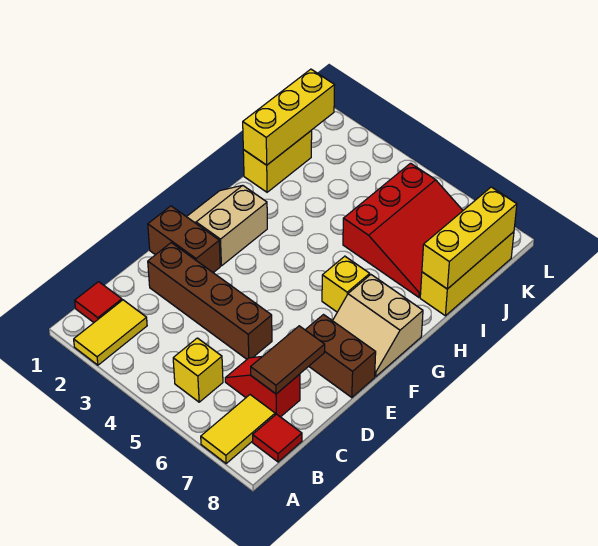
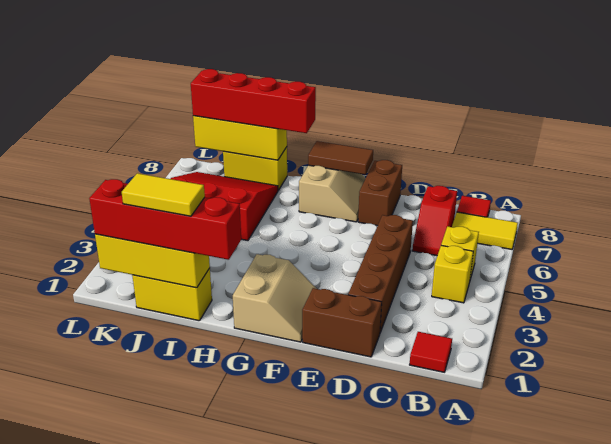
yellow tile A2:B2 level 1 -> yellow tile I1:J1 level 4
brown tile C7:D7 level 2 -> brown tile F8:G8 level 2
brown brick E1:E2 level 1 -> brown brick D1:E1 level 1
tan slope F1:G2 level 1 top 2 -> tan slope F1:G2 level 1 top G
yellow brick G6 level 1 -> yellow brick B4 level 1
none -> red brick H1:K1 level 3
none -> red brick H8:K8 level 3
yellow brick I8:K8 level 1 -> yellow brick I8:J8 level 1

